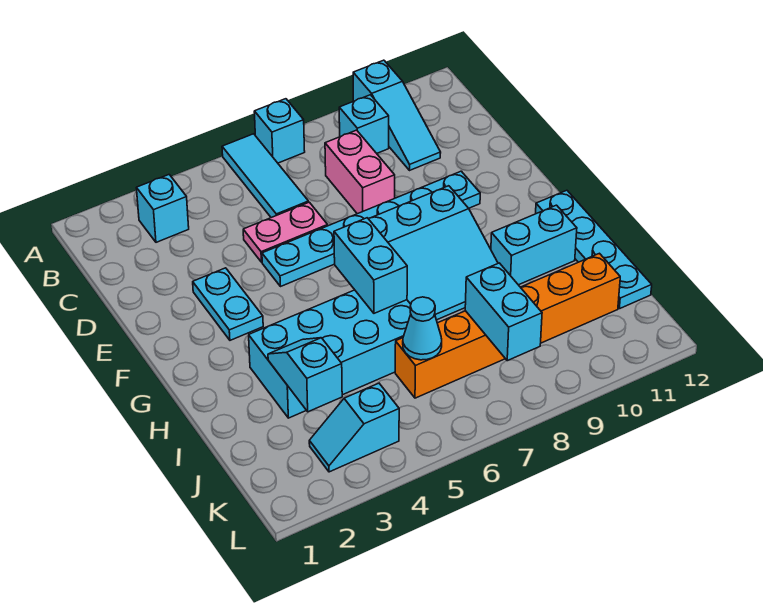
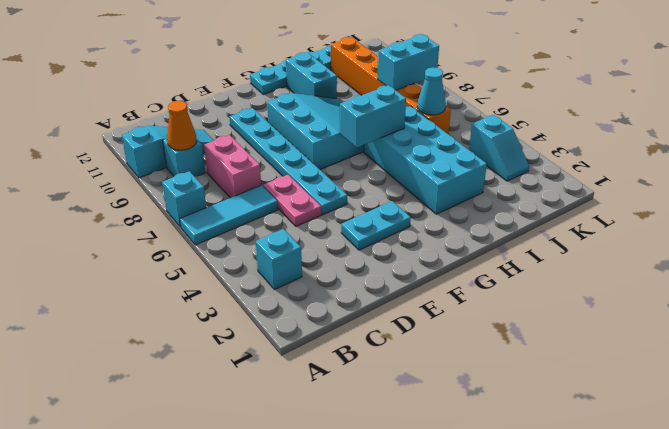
none -> orange cone B9 level 2
pink brick C8:D8 level 1 -> pink brick C7:C8 level 1
cyan slope I3:J3 level 2 top J -> none

